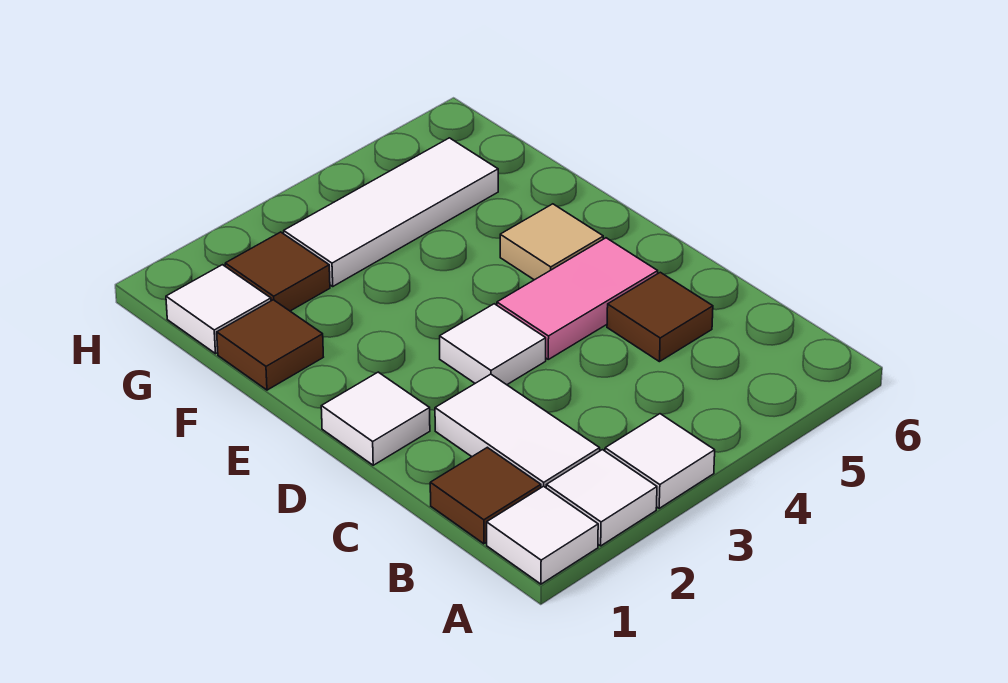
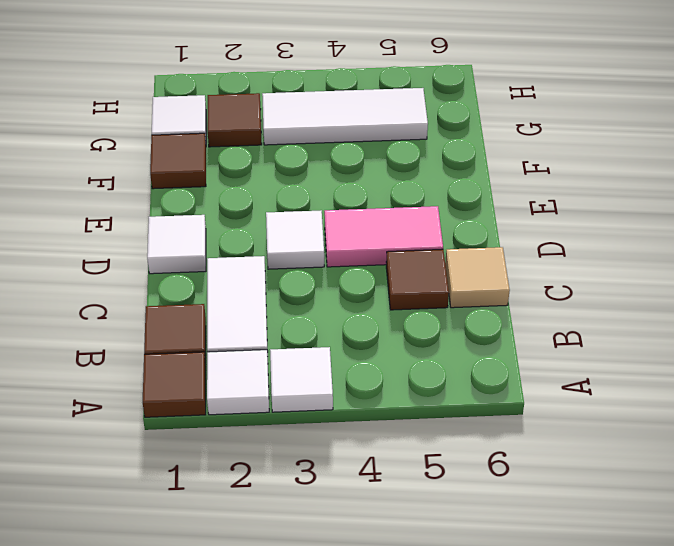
white tile A1 level 1 -> brown tile A1 level 1
tan tile E5 level 1 -> tan tile C6 level 1

